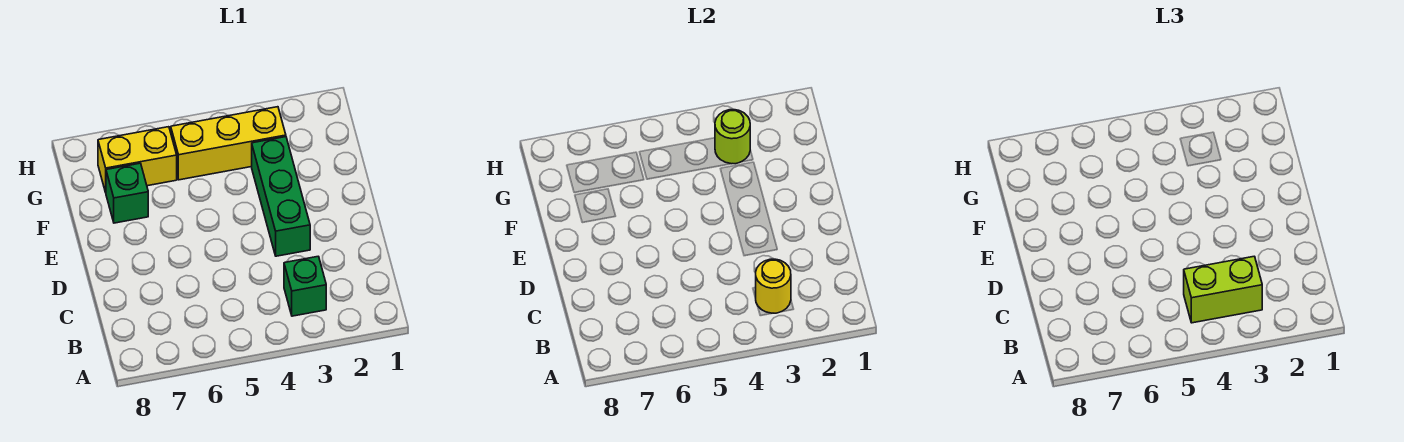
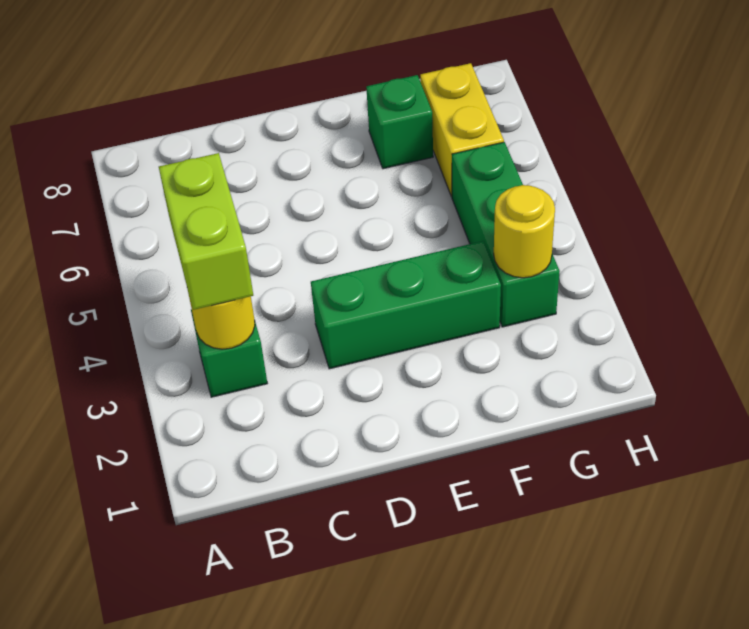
yellow brick G3:G5 level 1 -> green brick G3:G5 level 1
lime round brick G3 level 2 -> yellow round brick G3 level 2

